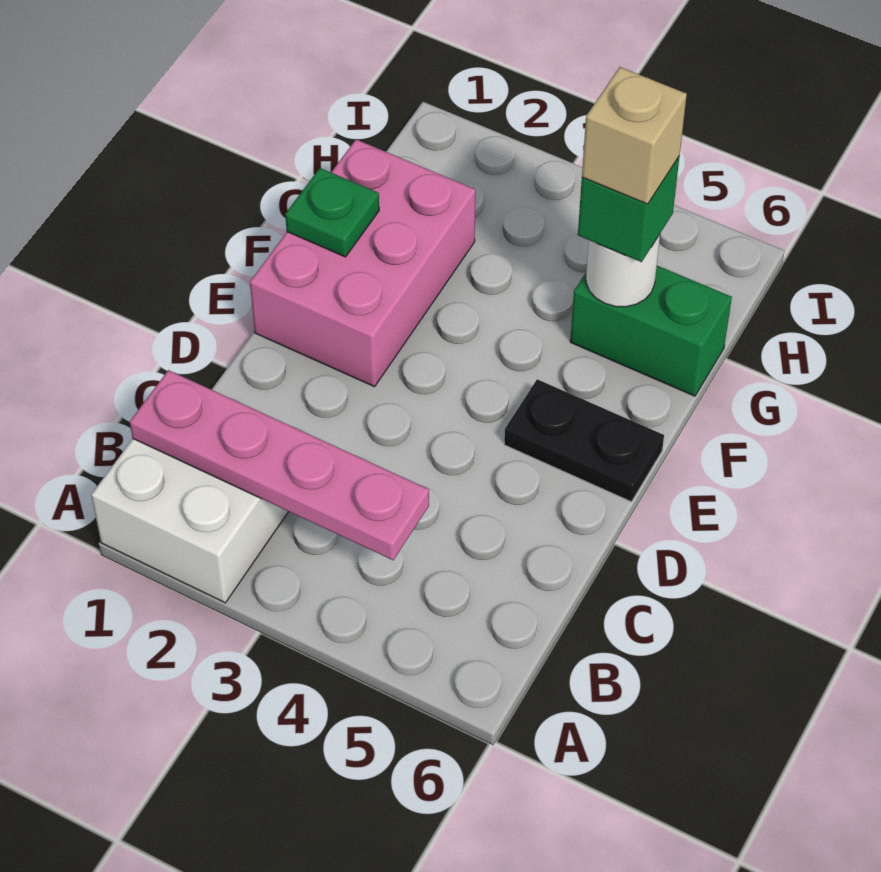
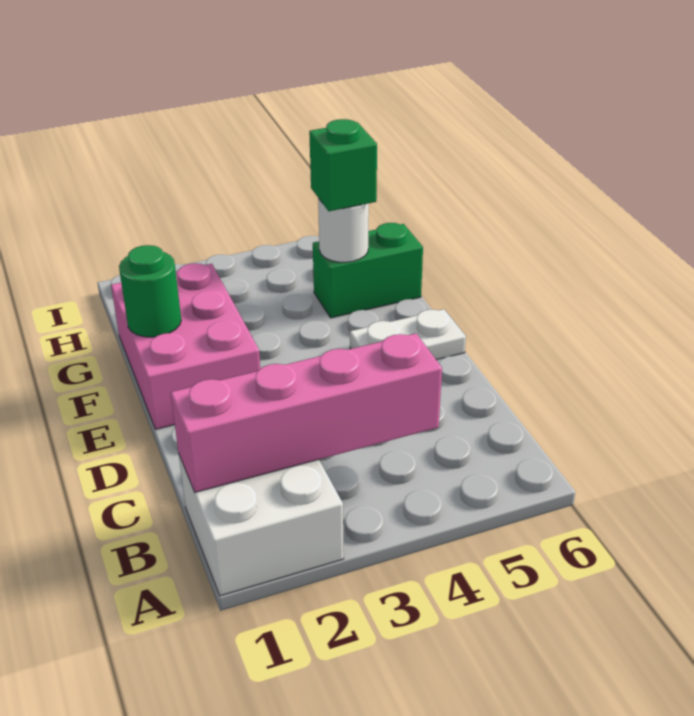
pink plate B1:B4 level 2 -> pink brick B1:B4 level 2
black plate E5:E6 level 1 -> white plate E5:E6 level 1
green plate F1 level 2 -> green round brick F1 level 2
tan brick G5 level 4 -> none

